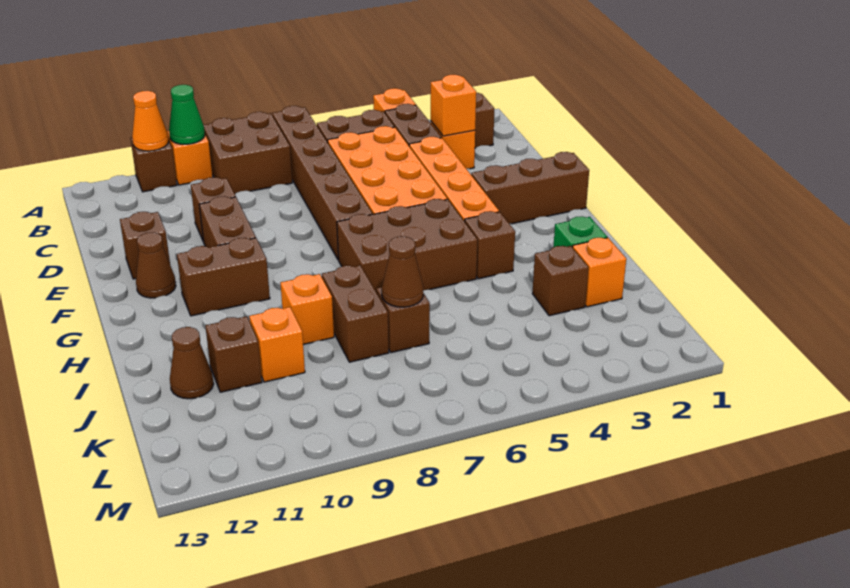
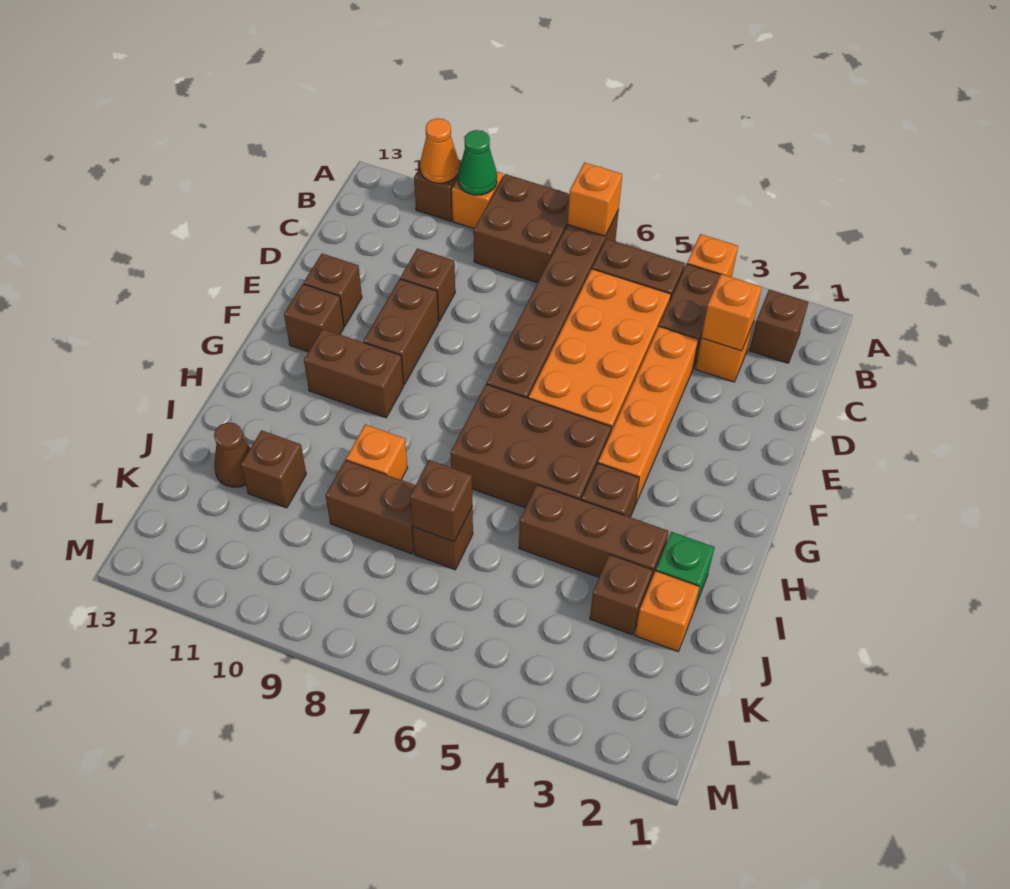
brown brick F1:F3 level 1 -> brown brick I3:I5 level 1
brown cone F12 level 1 -> brown brick F12 level 1
brown brick I8:J8 level 1 -> brown brick J8:J9 level 1
brown cone J7 level 2 -> brown brick J7 level 2
orange brick J10 level 1 -> orange brick A7 level 2

